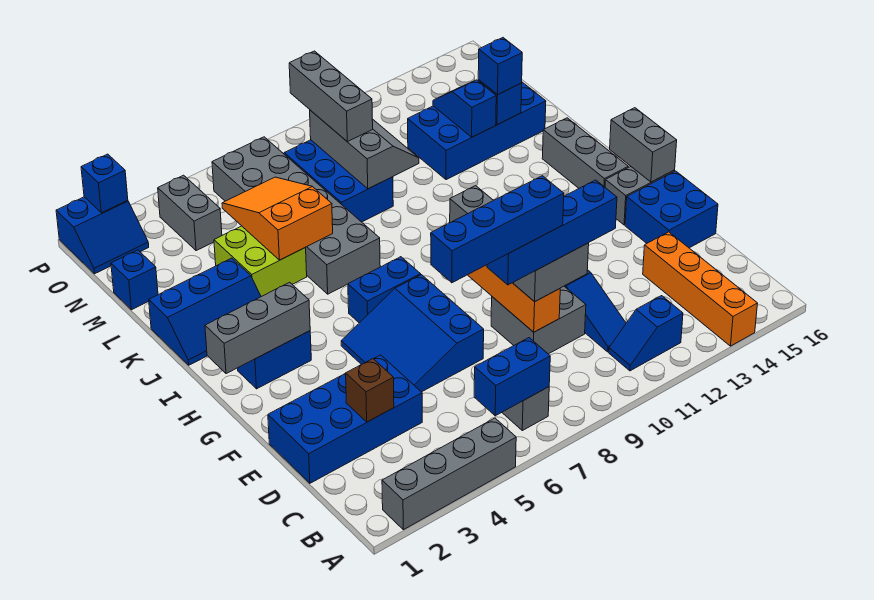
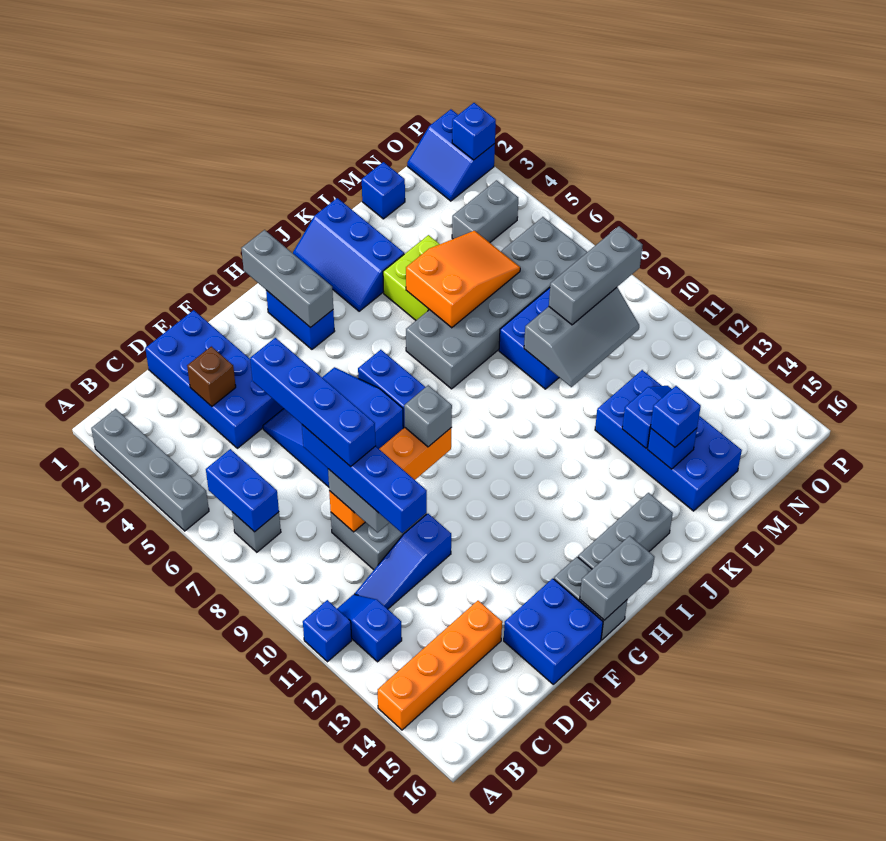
none -> blue brick A11 level 1

